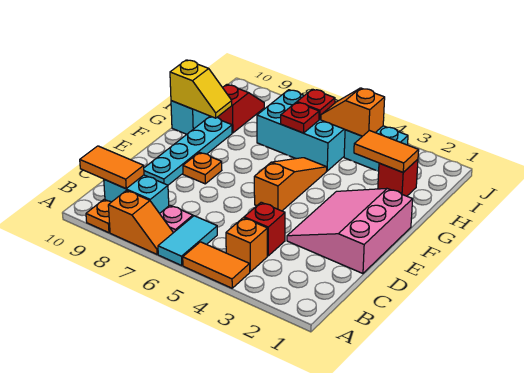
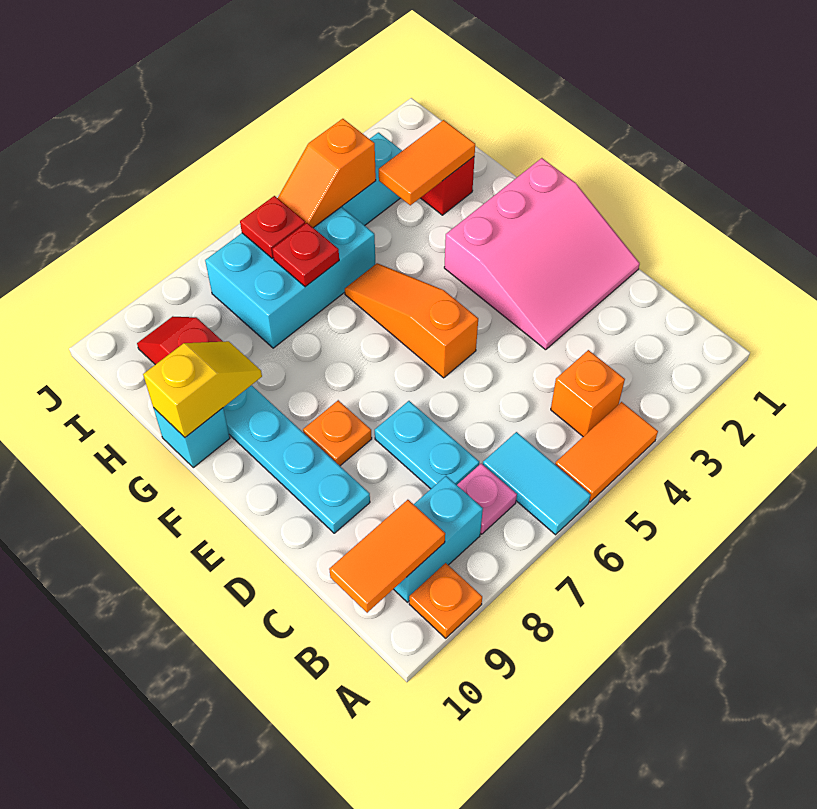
orange slope A7:A8 level 1 top 8 -> none
red brick C4 level 1 -> none
none -> cyan plate C7:D7 level 1
pink slope D1:F3 level 1 top 1 -> pink slope D1:F3 level 1 top F

